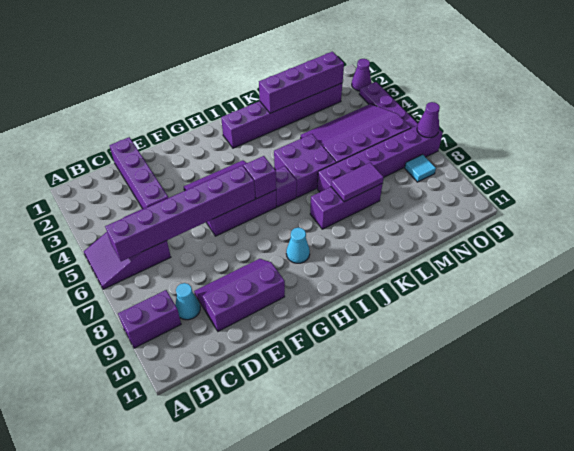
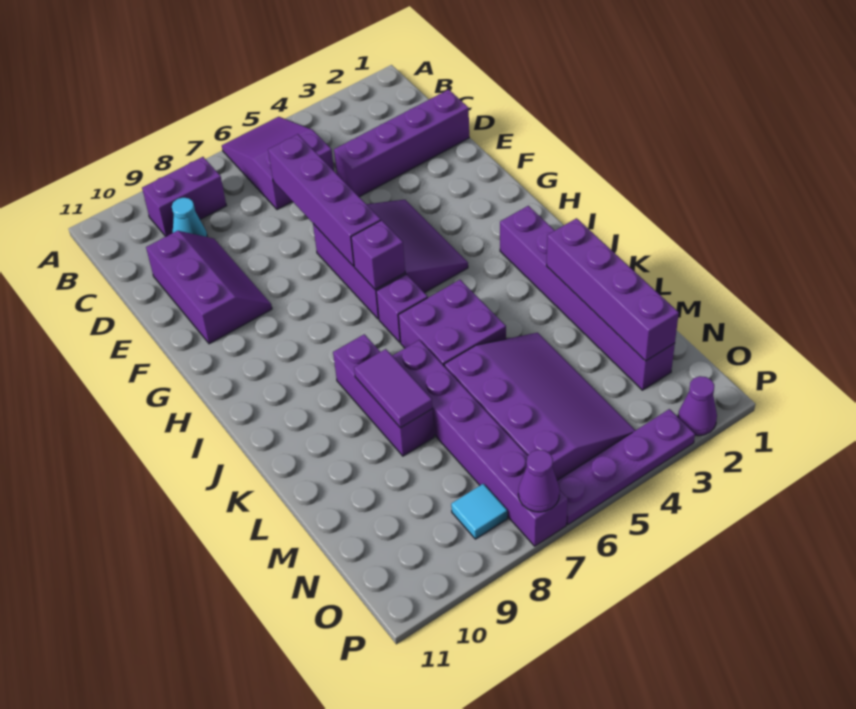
purple brick A9:B9 level 1 -> purple brick B8:B9 level 1
purple brick B6:G6 level 2 -> purple brick D6:G6 level 2
cyan cone H9 level 1 -> none

